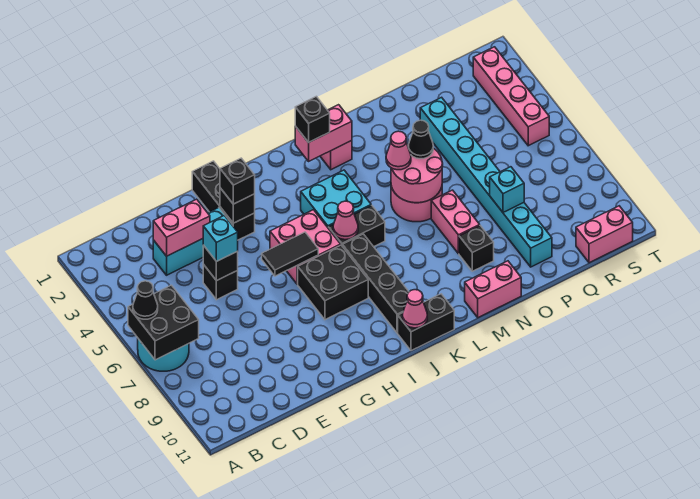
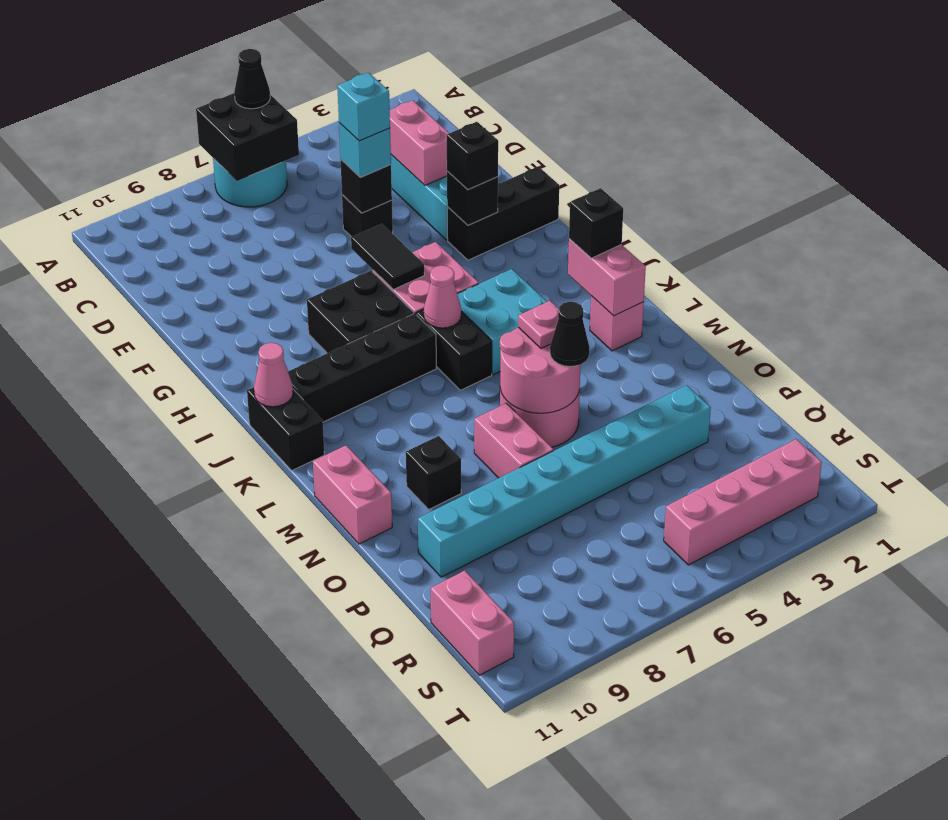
pink cone M5 level 3 -> pink plate M5 level 3
pink brick N7:N8 level 1 -> pink brick N7:O7 level 1
cyan brick P8 level 2 -> cyan brick E5 level 4

